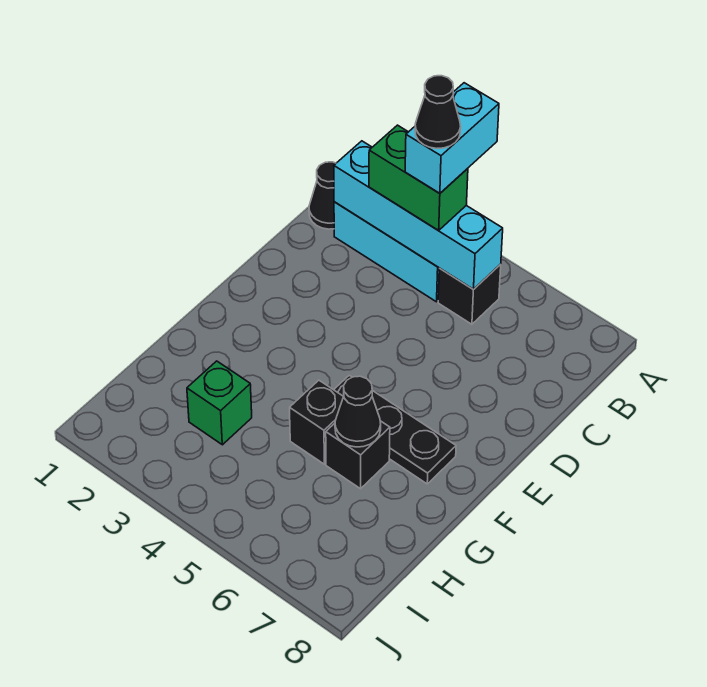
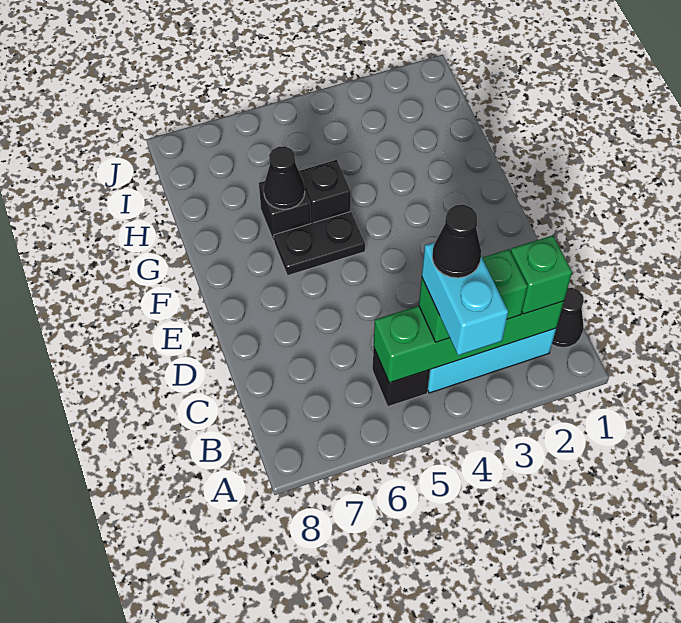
cyan brick B2:B5 level 2 -> green brick B2:B5 level 2
black plate F5:F7 level 1 -> black plate F5:F6 level 1
green brick H3 level 1 -> green brick B2 level 3

